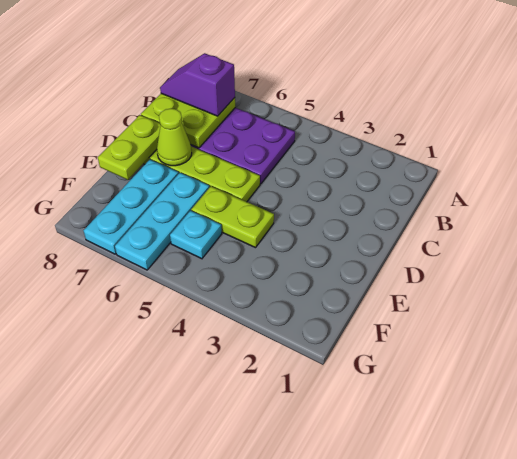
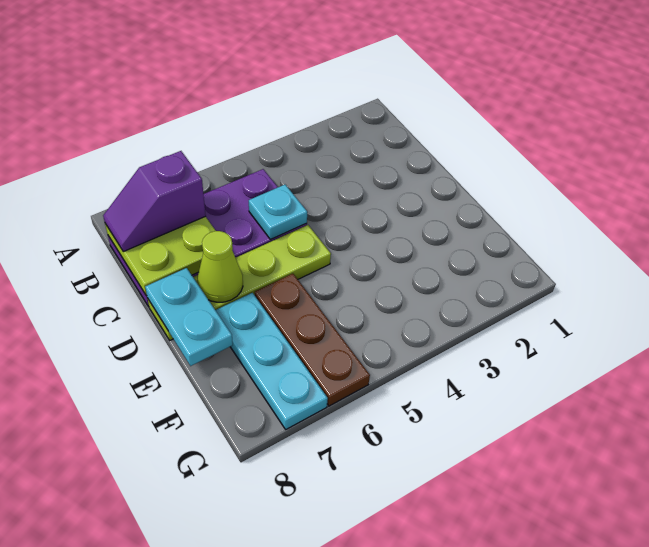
lime plate D8:E8 level 2 -> cyan plate D8:E8 level 2
lime plate E4:E5 level 1 -> none
cyan plate E6:G6 level 1 -> brown plate E6:G6 level 1
cyan plate F5 level 1 -> cyan plate C5 level 2

